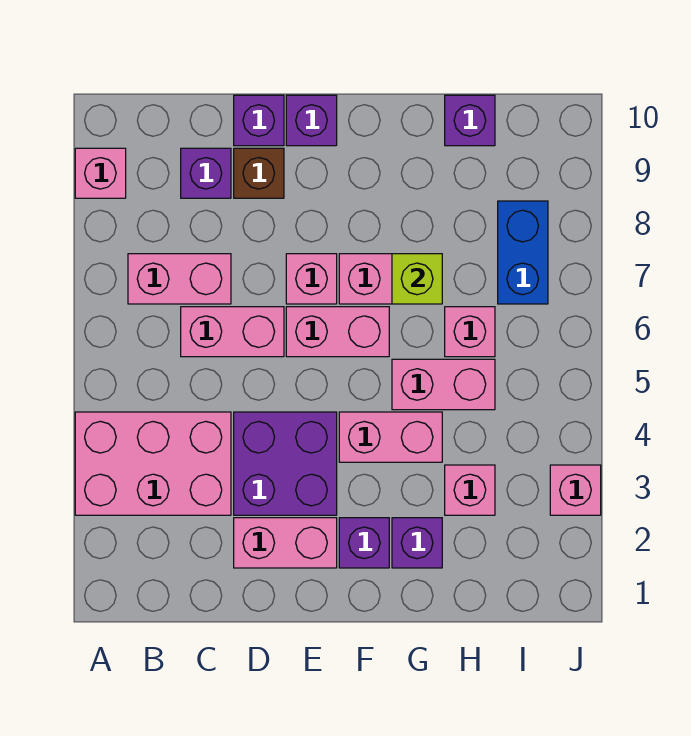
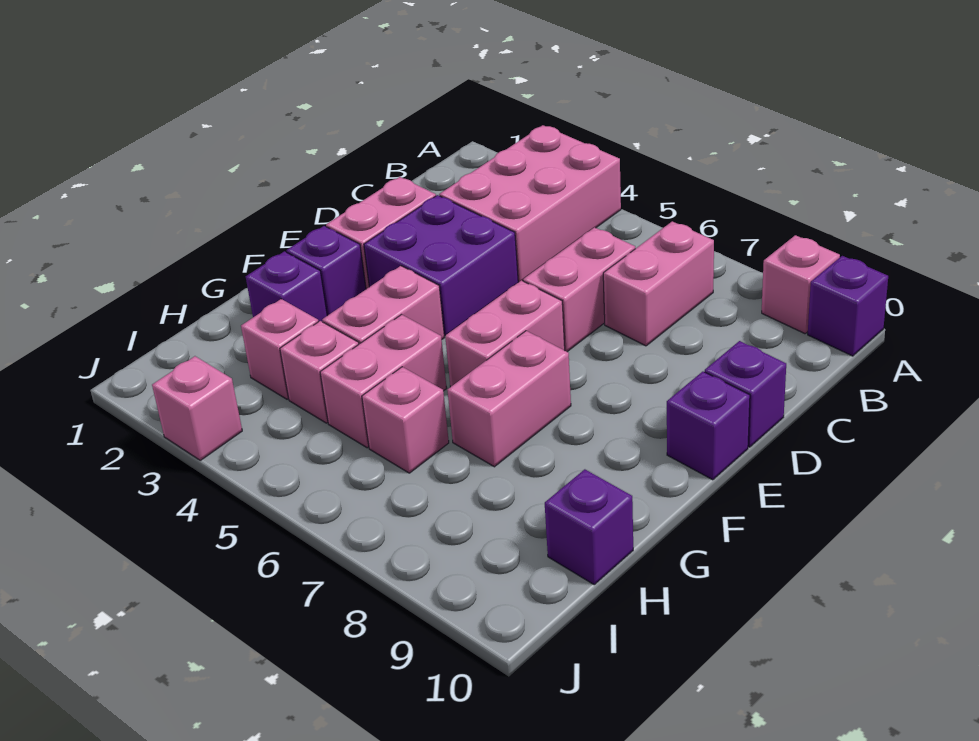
purple brick C9 level 1 -> purple brick A10 level 1
brown brick D9 level 1 -> none
pink brick E7 level 1 -> pink brick H4 level 1
lime brick G7 level 2 -> none
blue brick I7:I8 level 1 -> none

